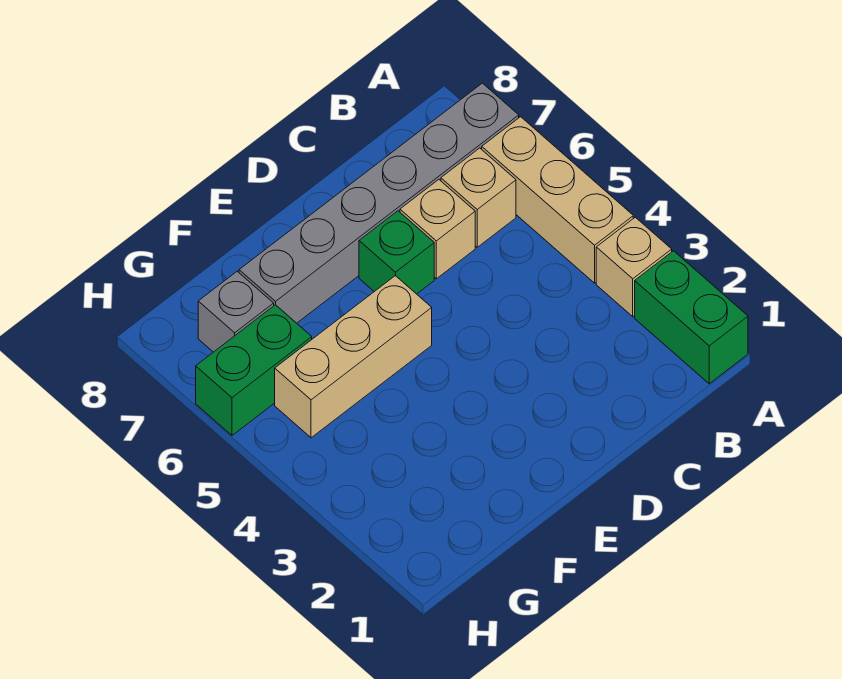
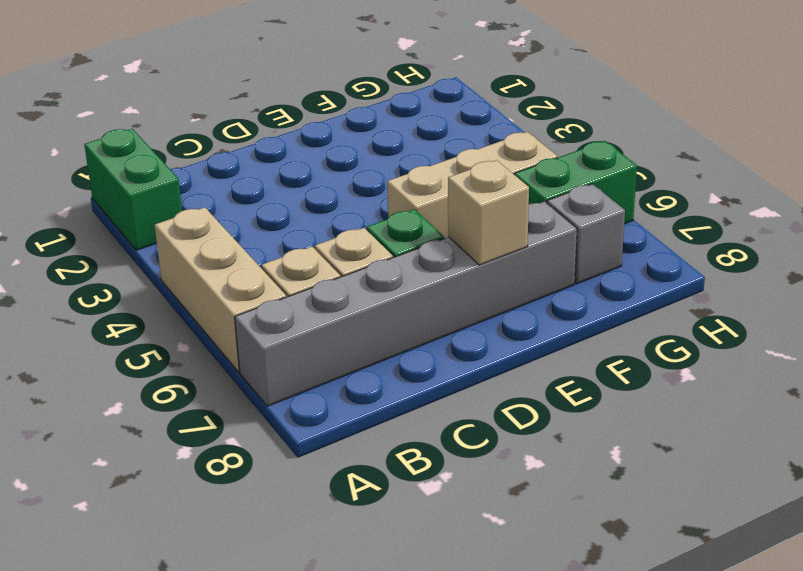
tan brick A3 level 1 -> tan brick E7 level 2

